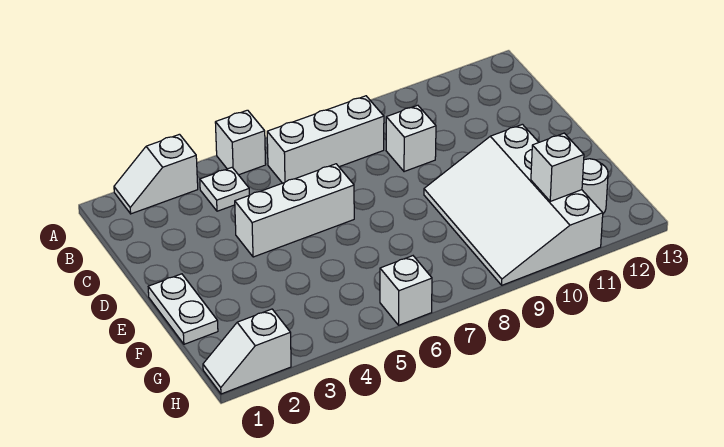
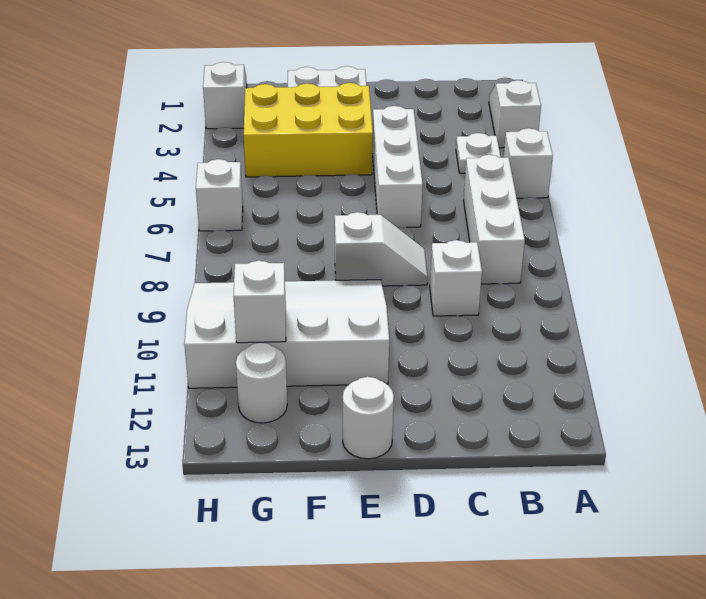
none -> white slope D8:E8 level 1 top E
none -> yellow brick E3:G4 level 1
none -> white round brick E13 level 1

